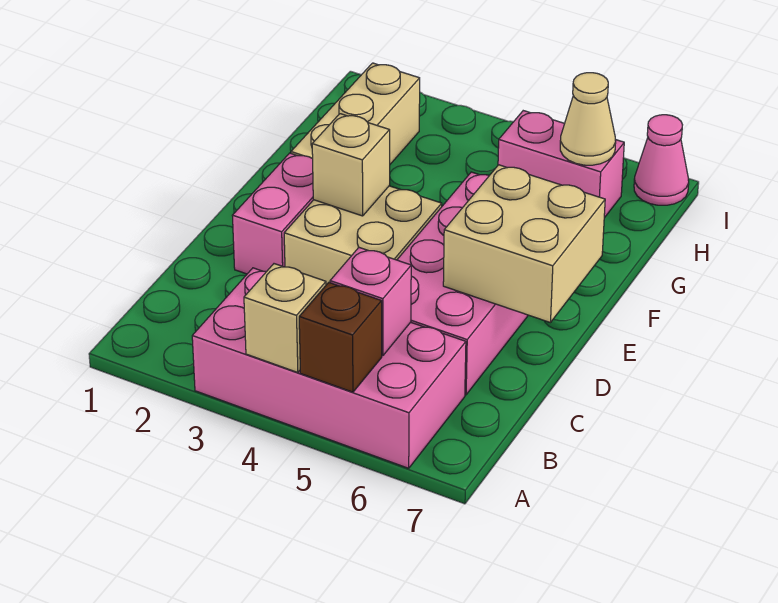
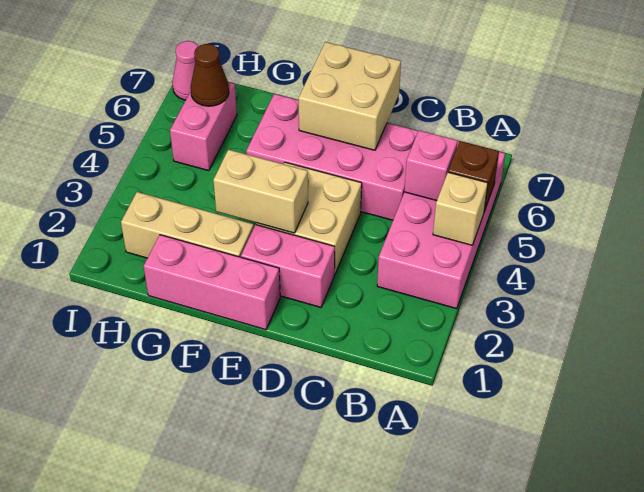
none -> pink brick E1:G1 level 1
tan brick E3 level 2 -> tan brick E3:F3 level 2
tan cone H6 level 2 -> brown cone H6 level 2

